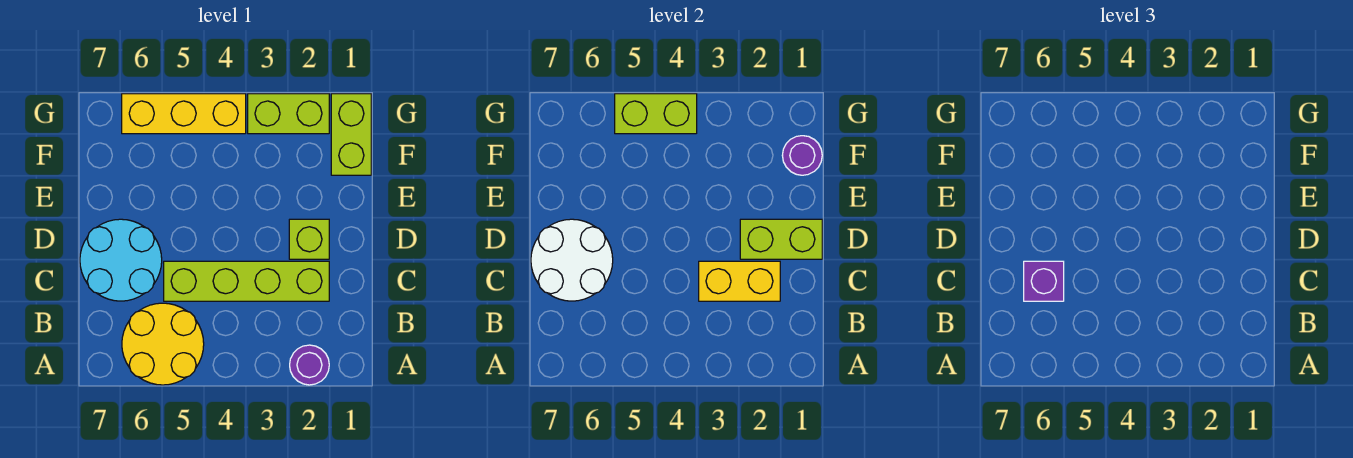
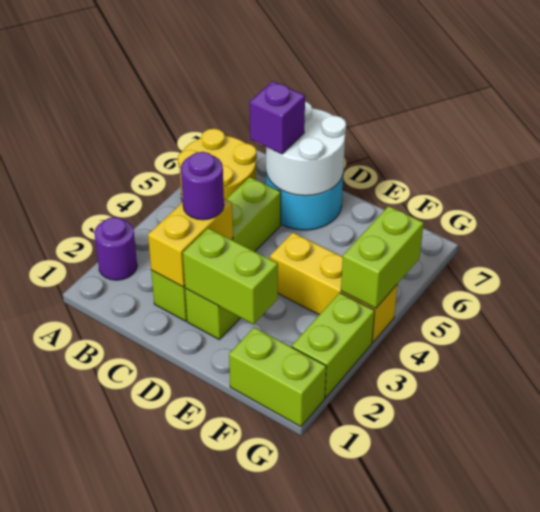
lime brick D1:D2 level 2 -> lime brick D2:E2 level 2
purple round brick F1 level 2 -> purple round brick C3 level 3
yellow brick G4:G6 level 1 -> yellow brick E4:G4 level 1

